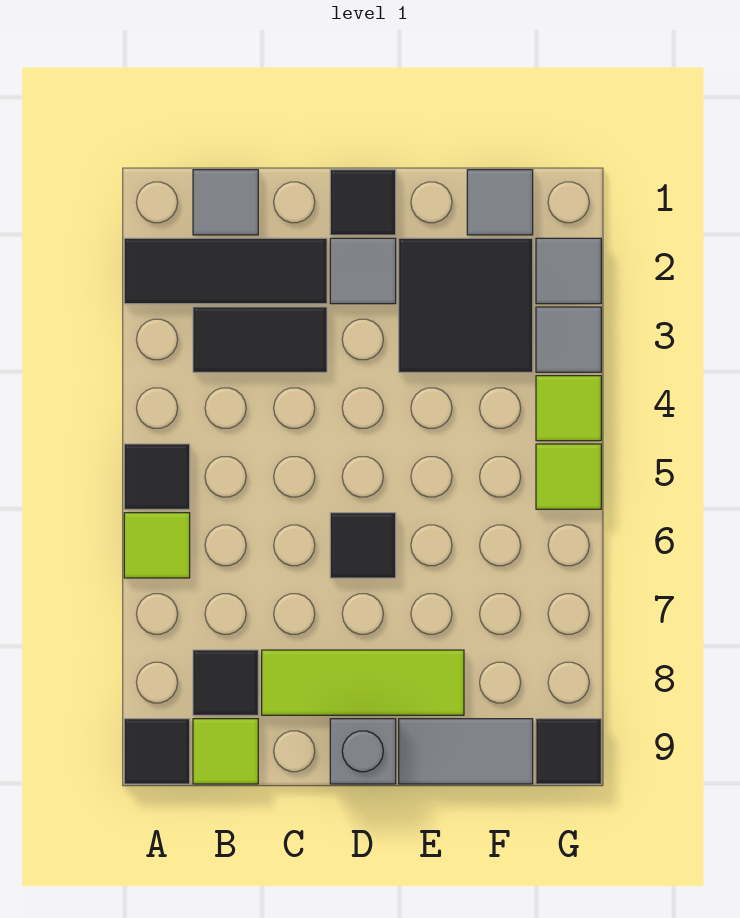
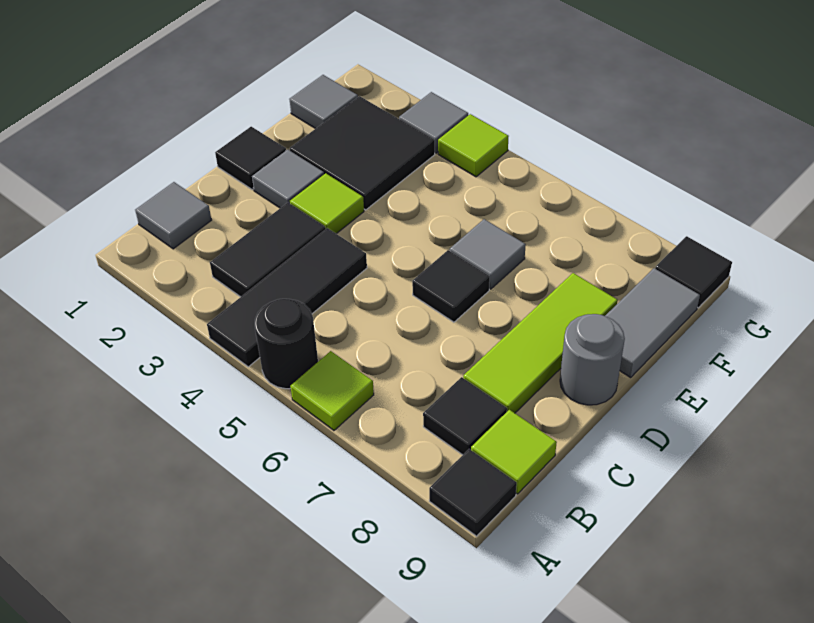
black tile A2:C2 level 1 -> black tile A4:C4 level 1
black tile A5 level 1 -> black round brick A5 level 1
grey brick D9 level 1 -> grey round brick D9 level 1
grey tile G2 level 1 -> grey tile E6 level 1
lime tile G5 level 1 -> lime tile D3 level 1

